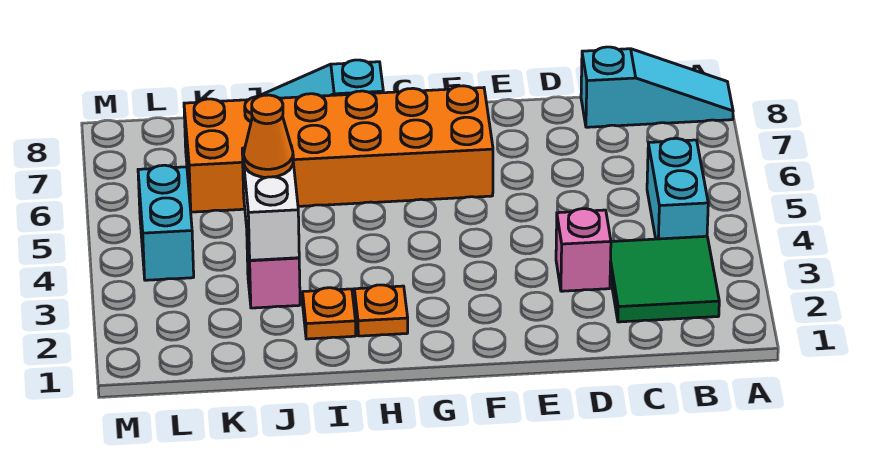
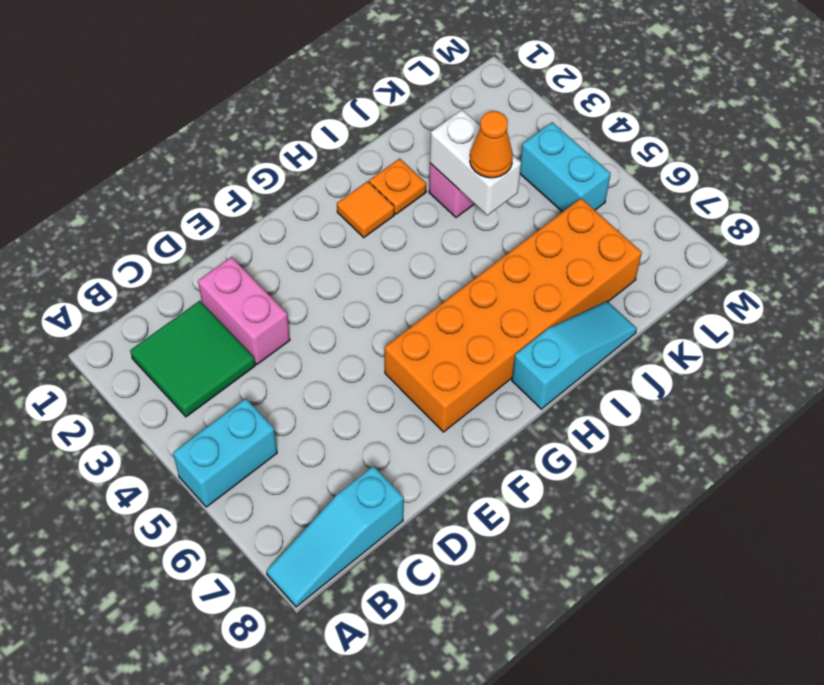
cyan brick B4:B5 level 1 -> cyan brick A5:B5 level 1
pink brick D3 level 1 -> pink brick D2:D3 level 1
orange plate H2 level 1 -> orange tile H2 level 1

